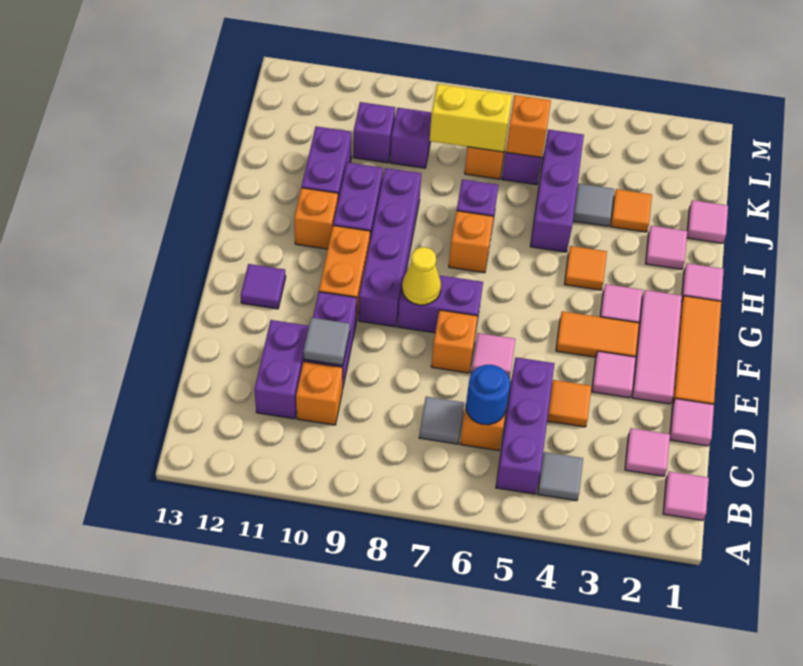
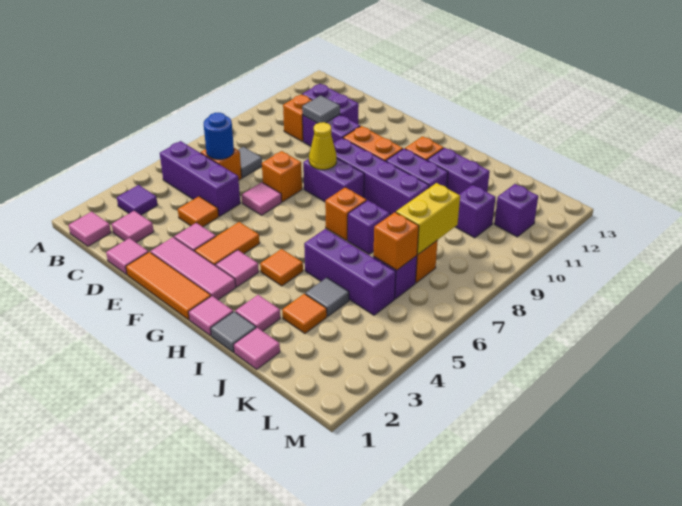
grey tile B4 level 1 -> grey tile I1 level 1
purple brick F7:F8 level 1 -> purple brick F8:G8 level 1
purple tile F12 level 1 -> purple tile B3 level 1
purple brick K9 level 1 -> purple brick L11 level 1

